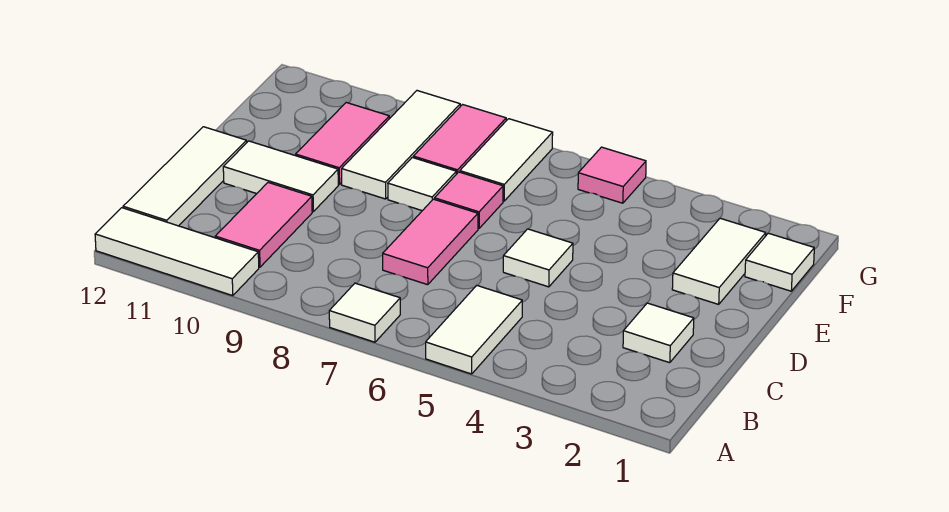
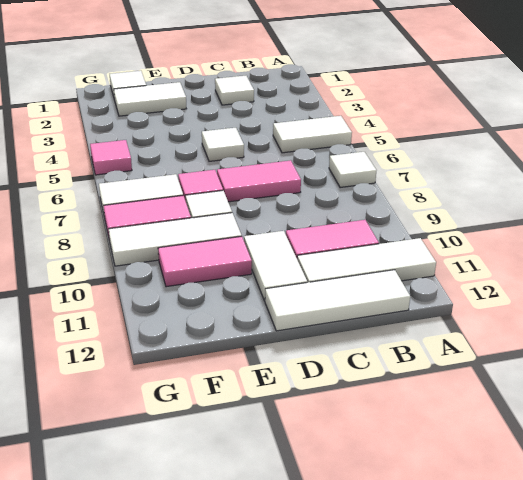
white tile A10:A12 level 1 -> white tile A11:C11 level 1

